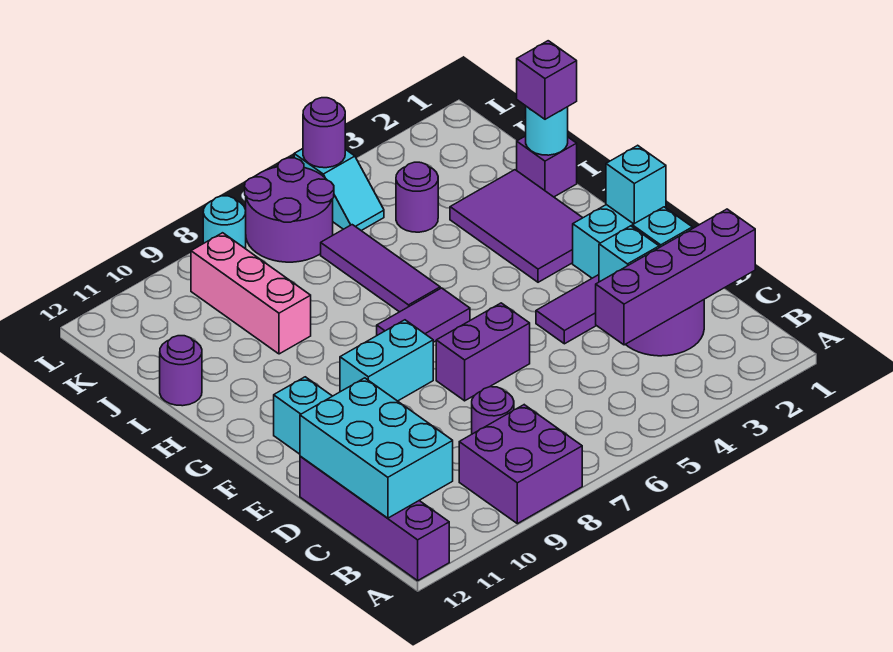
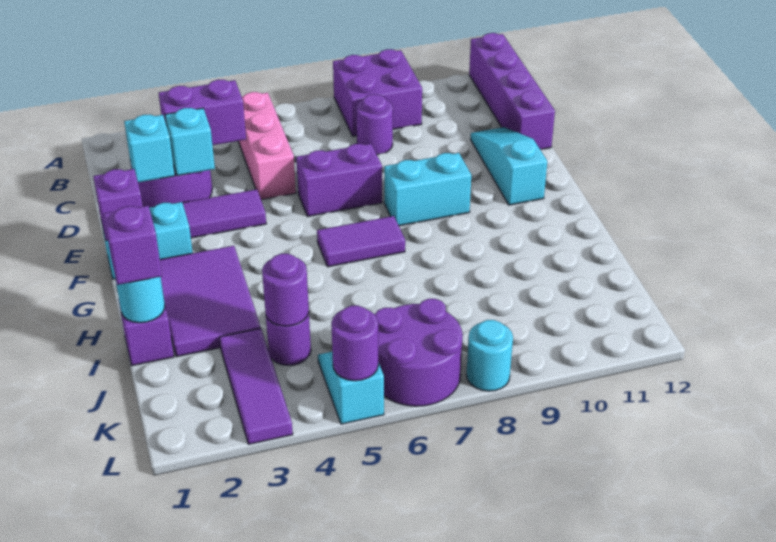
cyan brick B11:D12 level 2 -> none
purple brick C1:C4 level 2 -> purple brick C3:C4 level 2
cyan brick F1 level 2 -> purple brick F1 level 2
purple tile H6:J6 level 1 -> purple tile J3:L3 level 1
pink brick I9:K9 level 1 -> pink brick B5:D5 level 1
purple round brick I12 level 1 -> purple round brick J4 level 2

